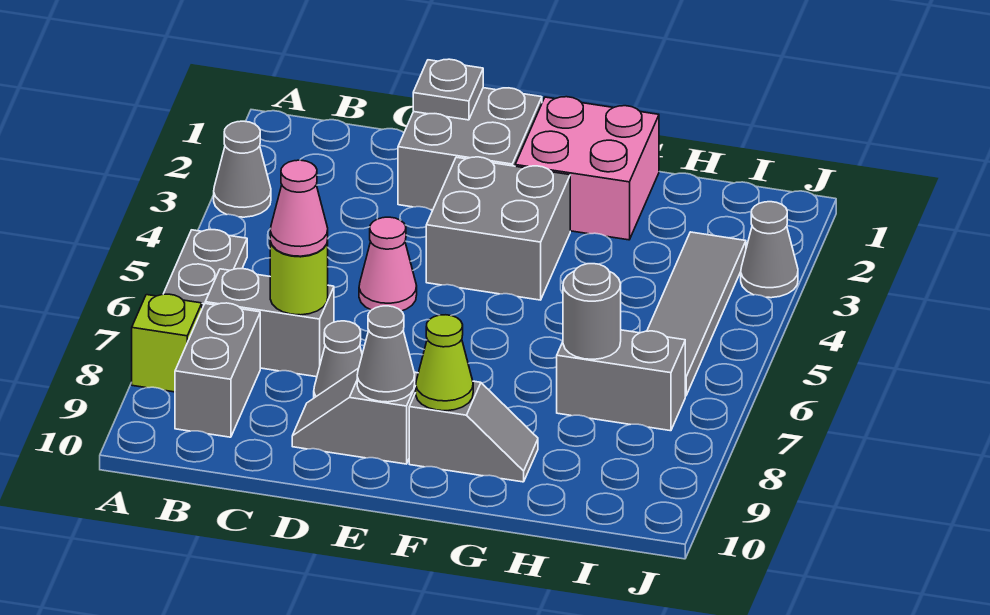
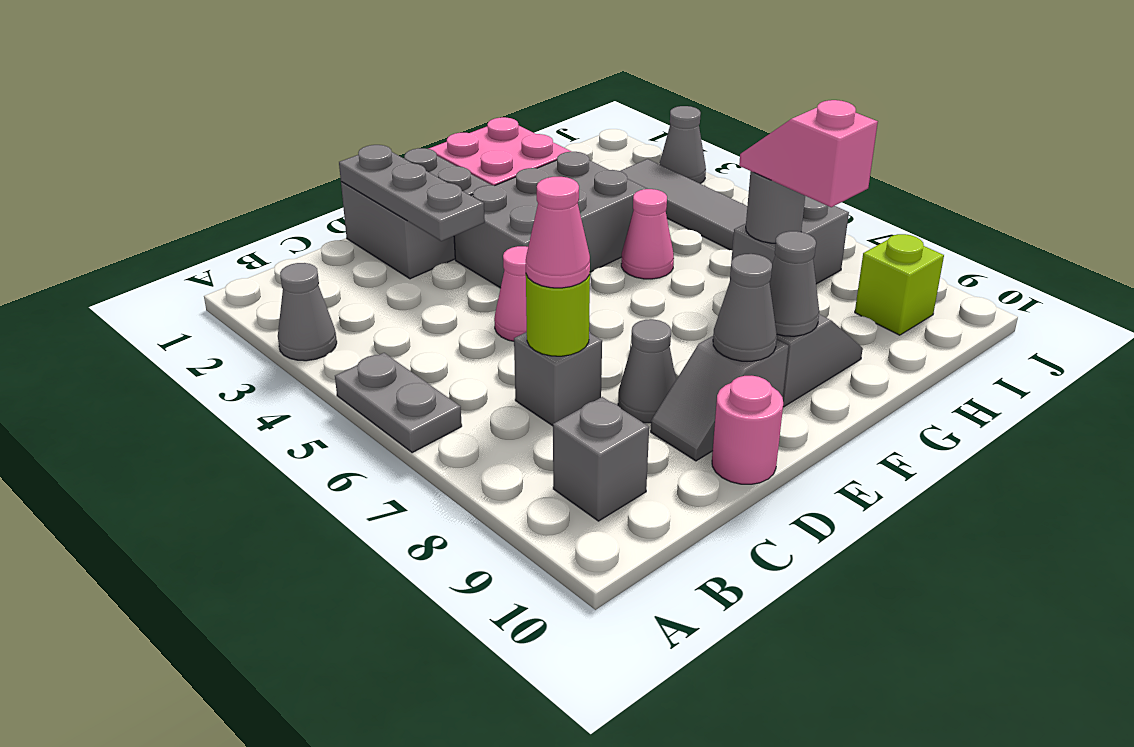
lime brick A8 level 1 -> lime brick I9 level 1
grey brick B7:C7 level 1 -> grey brick C7 level 1
grey brick B8:B9 level 1 -> grey brick B9 level 1
grey plate D1 level 2 -> grey plate D1:D3 level 2
none -> pink round brick D10 level 1
grey brick E3:F4 level 1 -> grey brick E3:G4 level 1
lime cone F9 level 2 -> grey cone F9 level 2
none -> pink cone G5 level 1
none -> pink slope H7:H8 level 3 top 8

